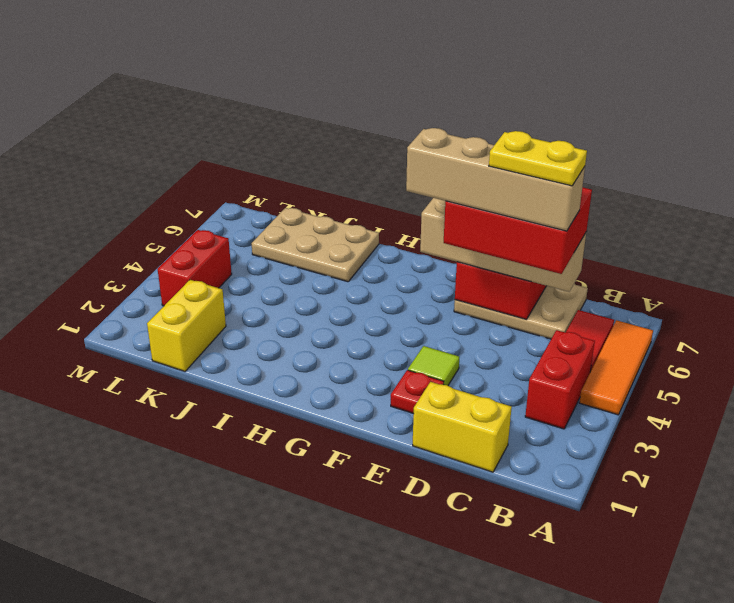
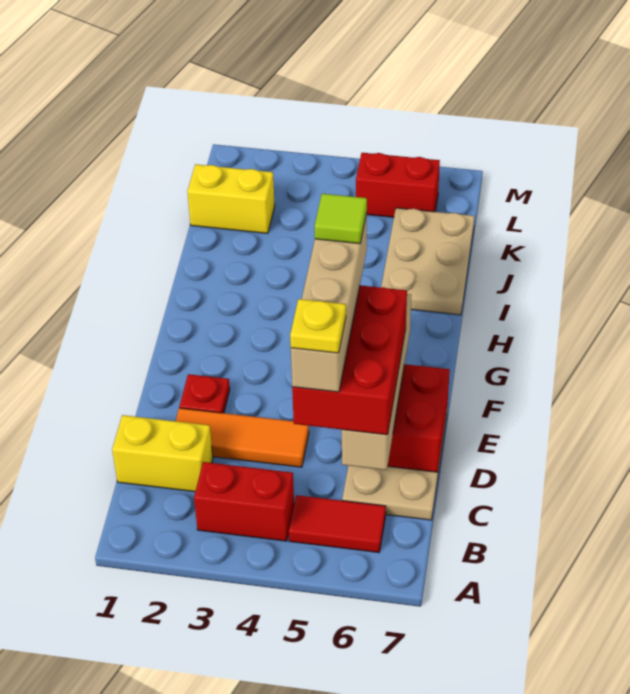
orange tile A4:A6 level 1 -> orange tile D2:D4 level 1
yellow brick C1:D1 level 1 -> yellow brick C1:C2 level 1
yellow plate C5:D5 level 6 -> yellow plate C5 level 6
lime tile E3 level 1 -> lime tile F5 level 6
red brick L3:L4 level 1 -> red brick L5:L6 level 1

